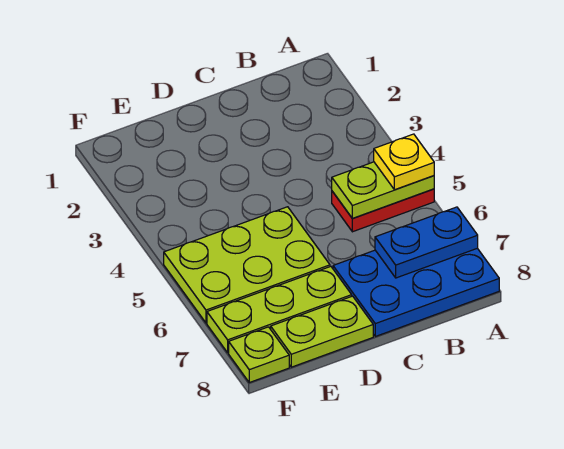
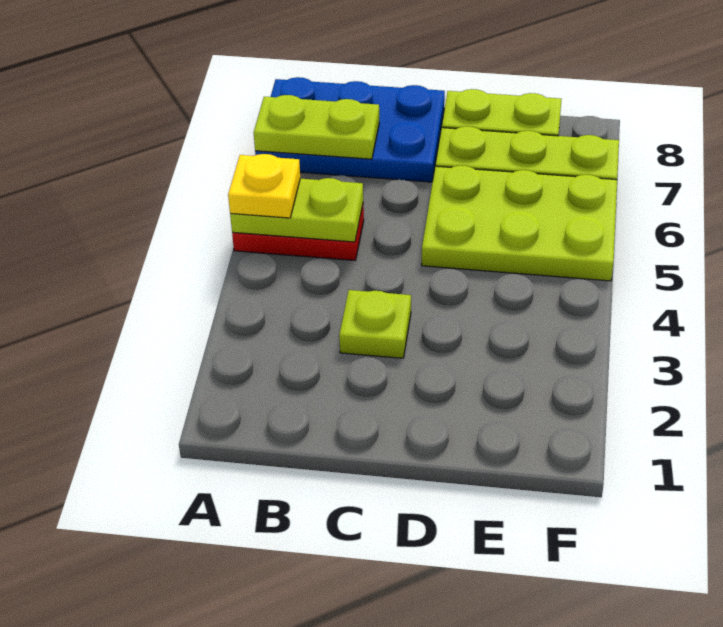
blue plate A7:B7 level 2 -> lime plate A7:B7 level 2
lime plate F8 level 1 -> lime plate C3 level 1

